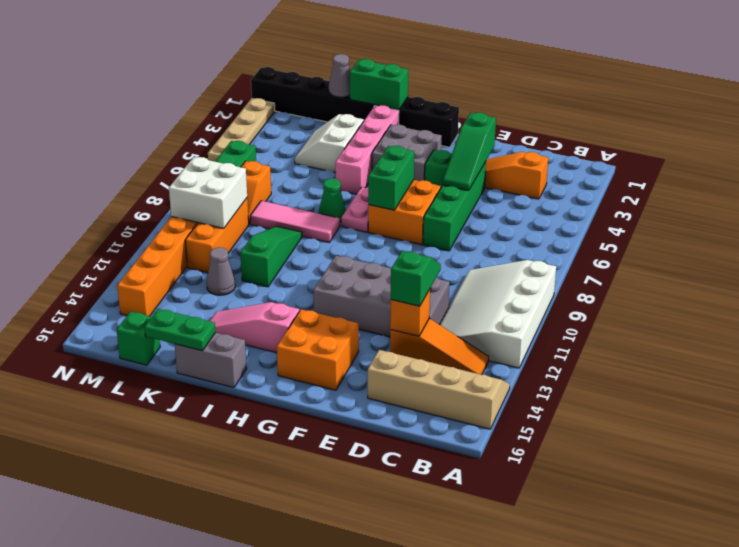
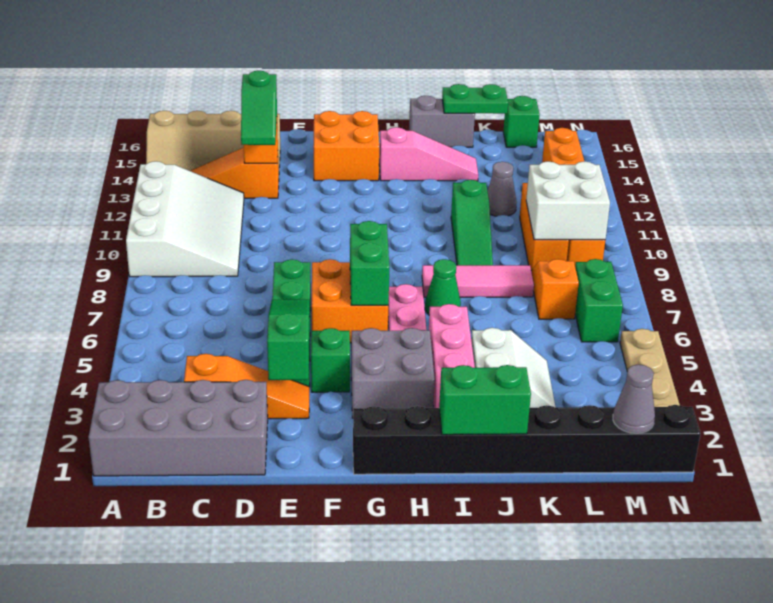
grey brick D11:G12 level 1 -> grey brick A1:D2 level 1
grey cone K1 level 2 -> grey cone M1 level 2

